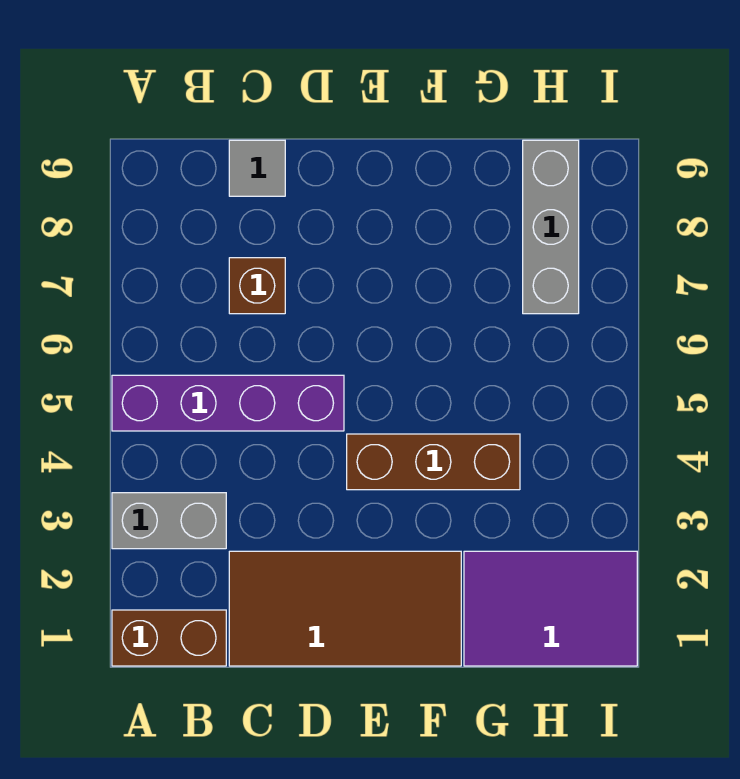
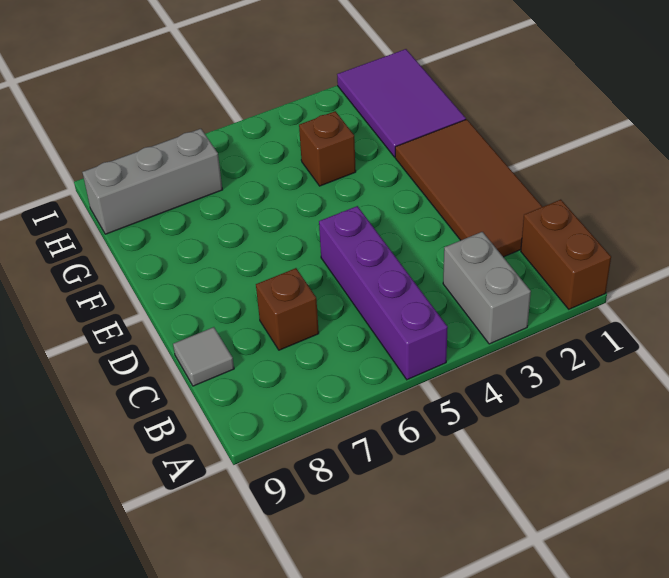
brown brick E4:G4 level 1 -> brown brick G4 level 1

